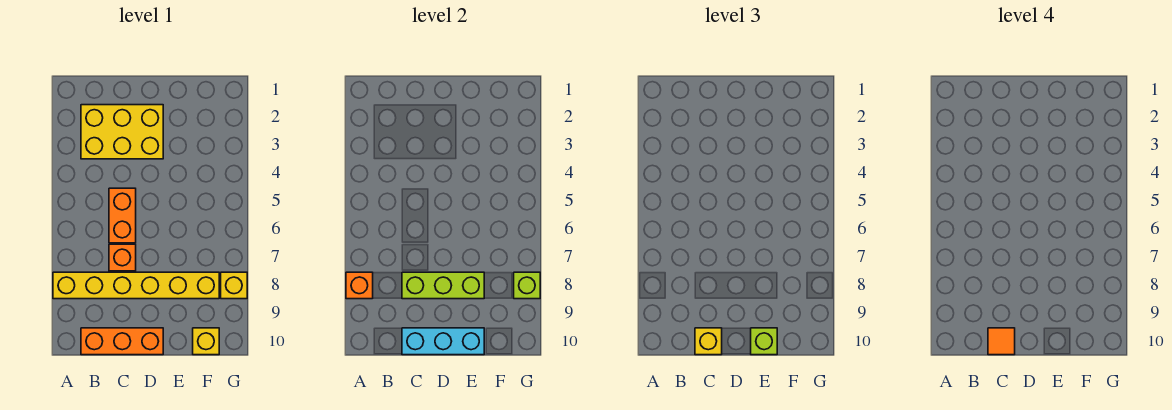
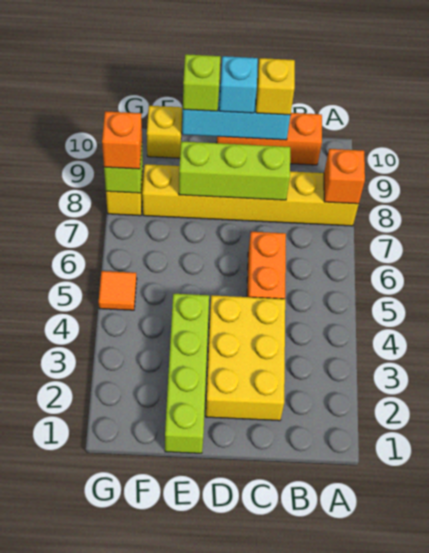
yellow brick B2:D3 level 1 -> yellow brick C2:D4 level 1
orange brick C7 level 1 -> orange brick G8 level 3
orange tile C10 level 4 -> orange tile G5 level 1
none -> cyan brick D10 level 3
none -> lime brick E1:E4 level 1

